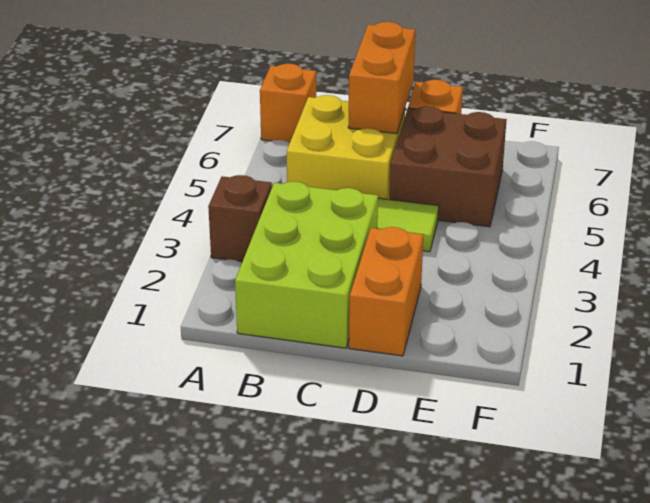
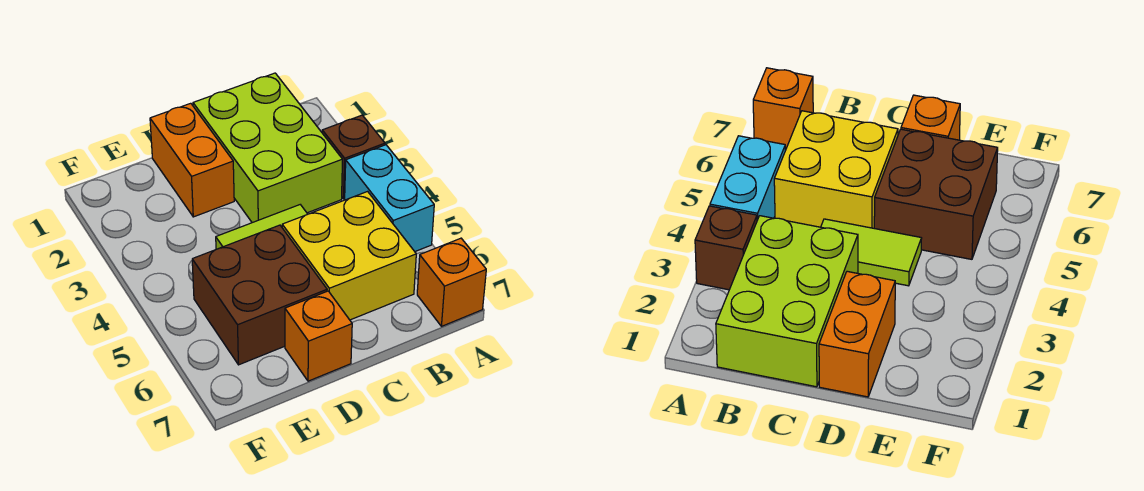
none -> cyan brick A4:A5 level 1
orange brick C6:C7 level 2 -> none

